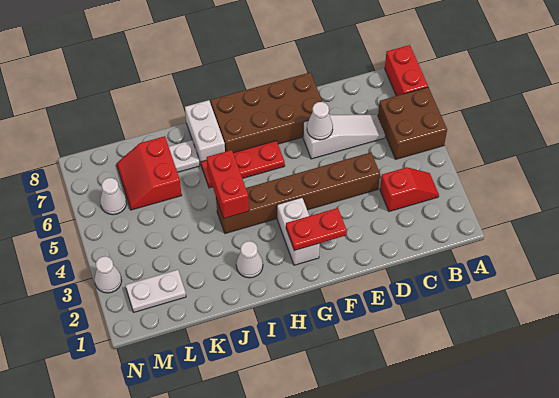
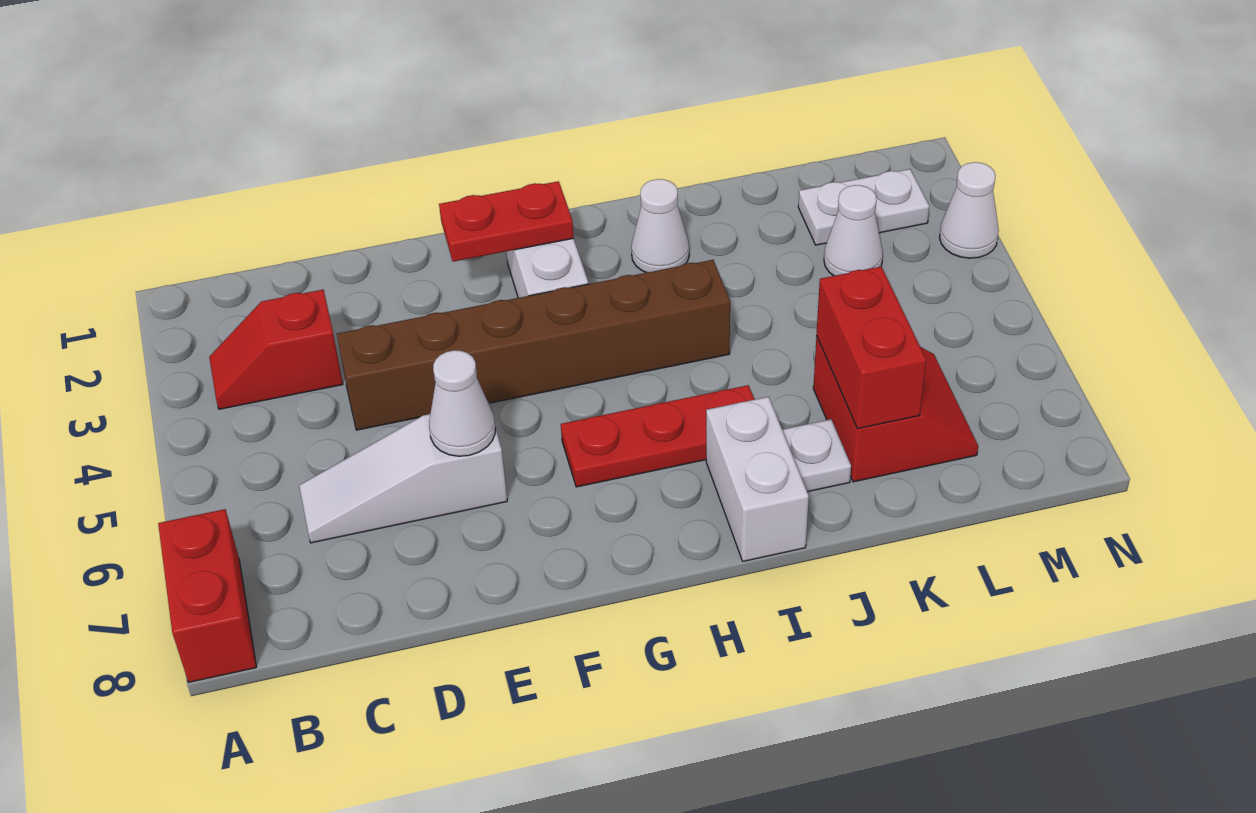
brown brick A5:B6 level 1 -> none
brown brick E7:H8 level 1 -> none
red brick I4:I5 level 2 -> red brick K6:K7 level 2
white cone M6 level 1 -> white cone L3 level 1

